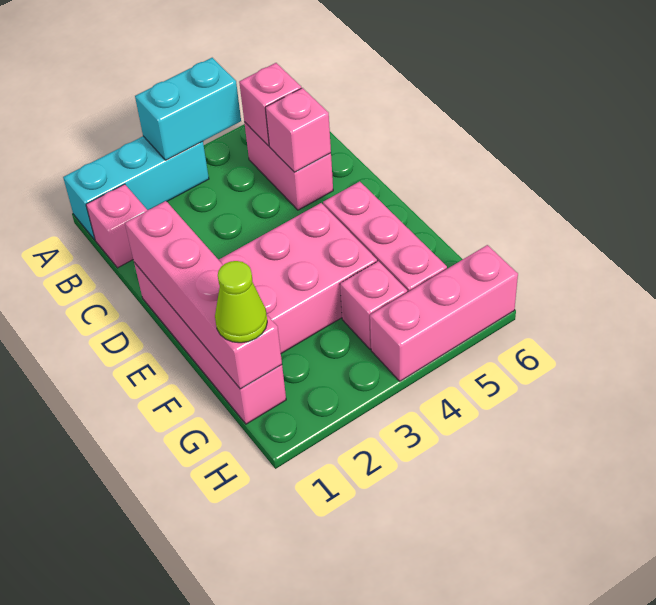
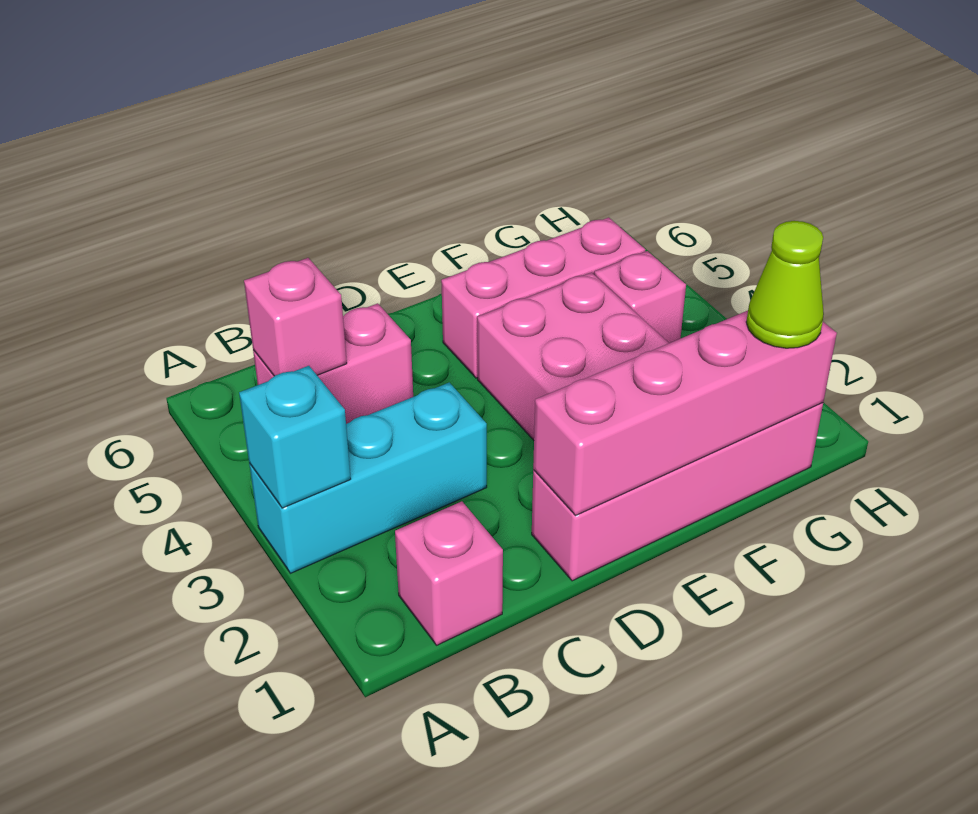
cyan brick A1:A3 level 1 -> cyan brick A3:C3 level 1
cyan brick A3:A4 level 2 -> cyan brick A3 level 2
pink brick C5 level 2 -> none
pink brick H4:H6 level 1 -> none

